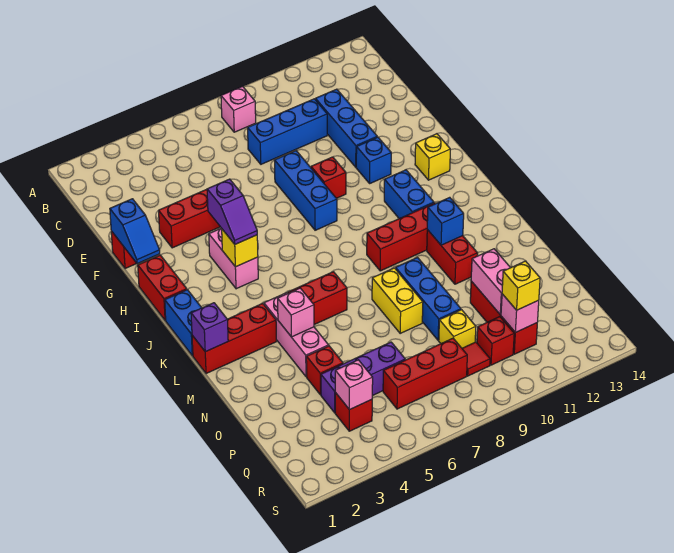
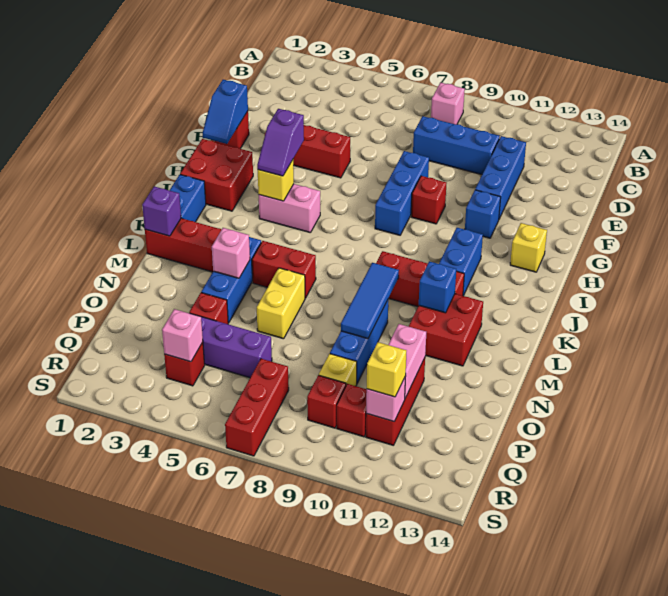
red brick H1:I1 level 1 -> red brick H1:I2 level 1
pink brick H4:I4 level 1 -> pink brick I4:I5 level 1
pink brick L4:N4 level 1 -> blue brick L4:N4 level 1
none -> blue tile L9:N9 level 2
red brick L11:M11 level 1 -> red brick L11:M12 level 1
yellow brick M8:N8 level 1 -> yellow brick M6:N6 level 1
red brick Q6:Q8 level 1 -> red brick Q7:S7 level 1
red tile Q9 level 1 -> red brick Q9 level 1

